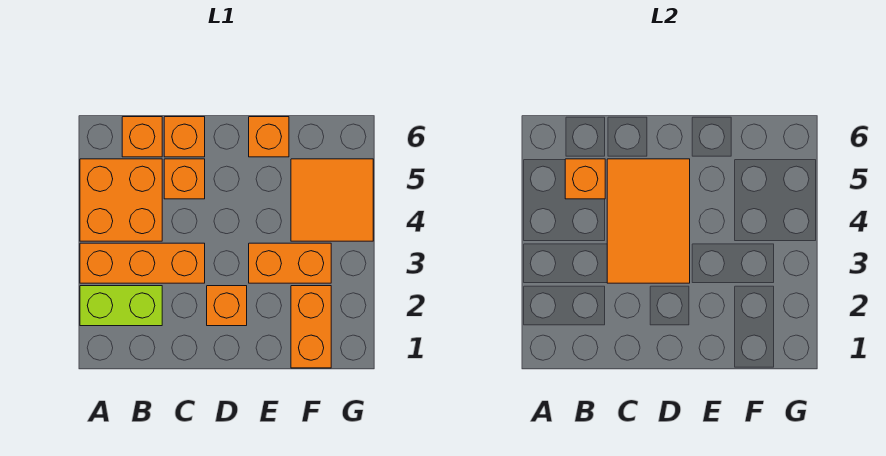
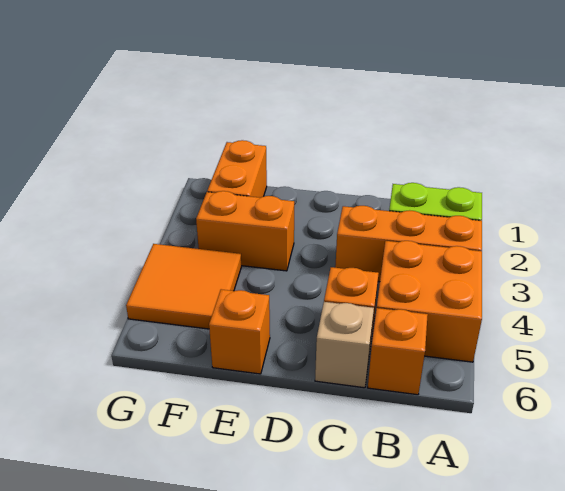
orange brick B5 level 2 -> none
orange tile C3:D5 level 2 -> none
orange brick C6 level 1 -> tan brick C6 level 1
orange brick D2 level 1 -> none

